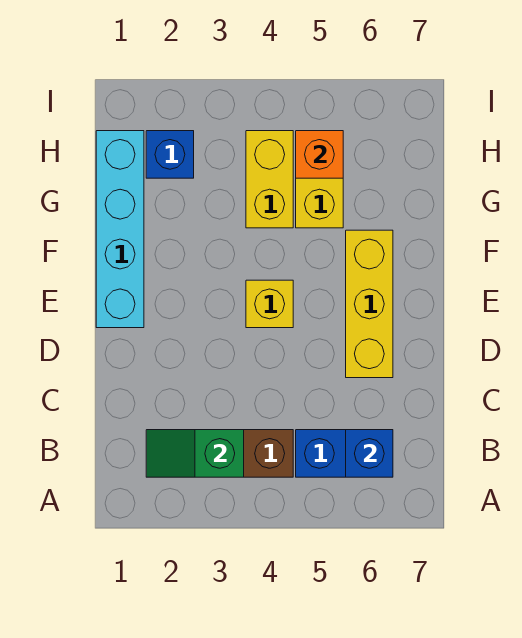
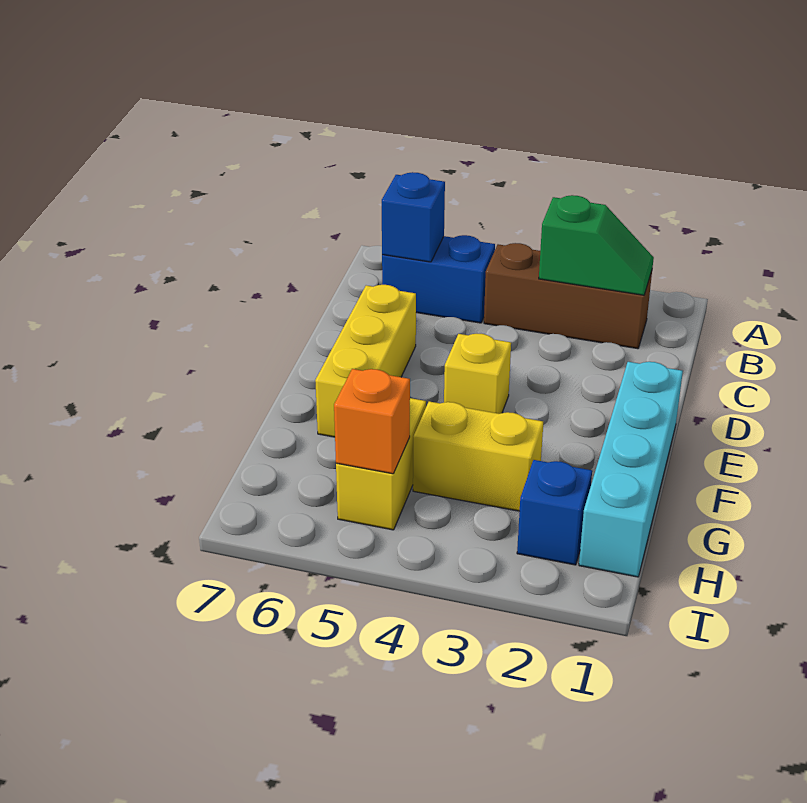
yellow brick G4:H4 level 1 -> yellow brick G3:G4 level 1

